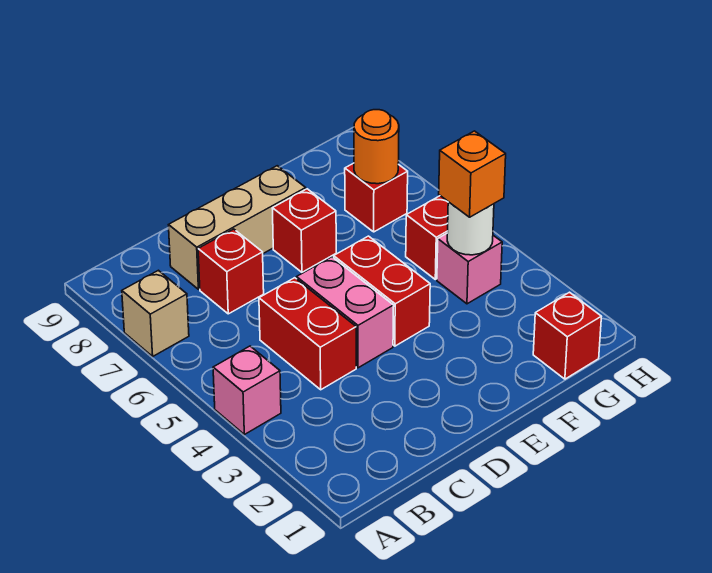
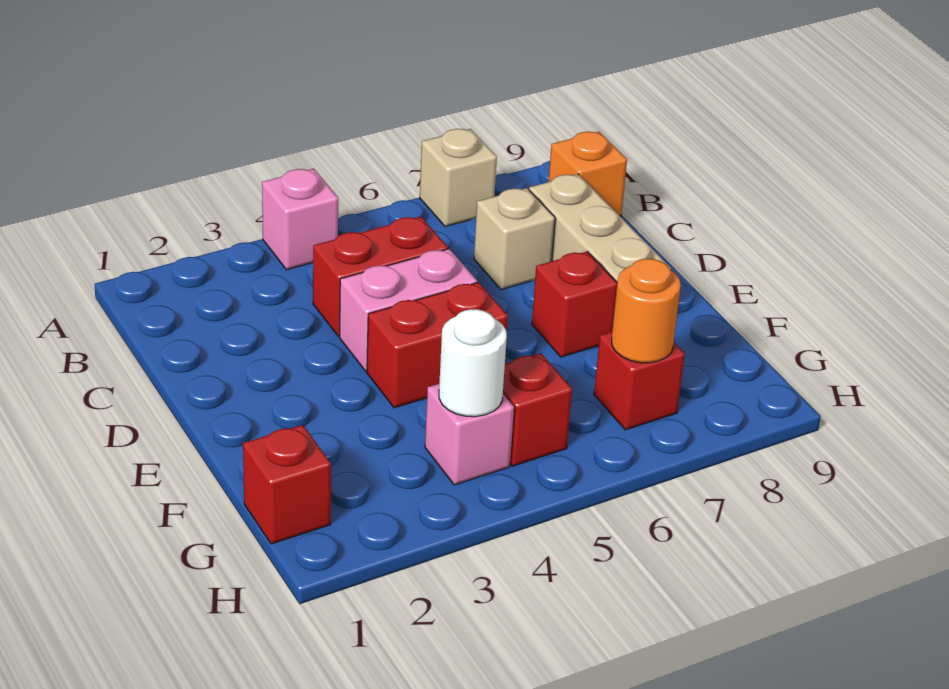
red brick C7 level 1 -> tan brick C7 level 1
orange brick G4 level 3 -> orange brick B9 level 1

